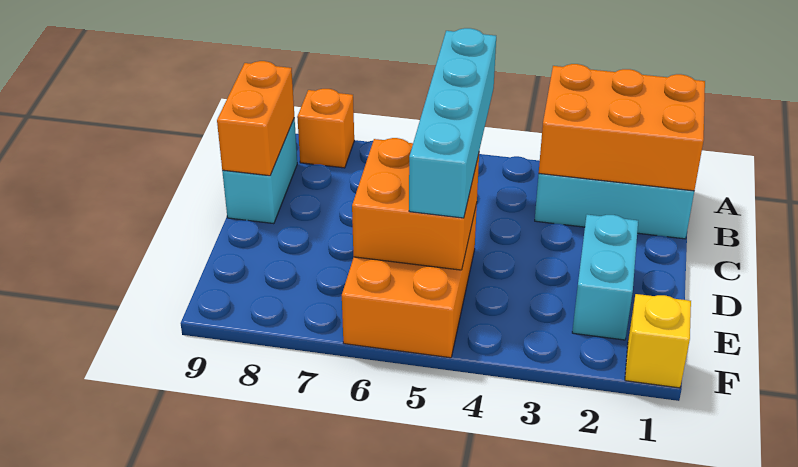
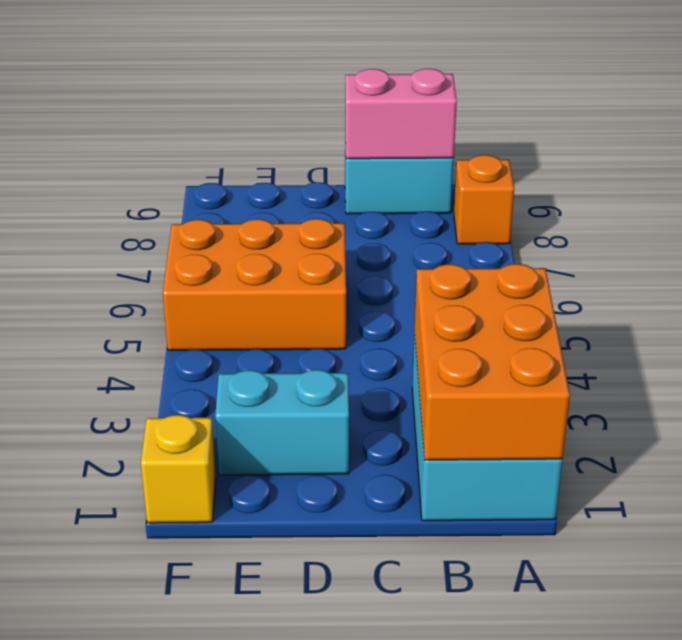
cyan brick B5:E5 level 3 -> none
orange brick B9:C9 level 2 -> pink brick B9:C9 level 2
orange brick D5:E6 level 2 -> none

